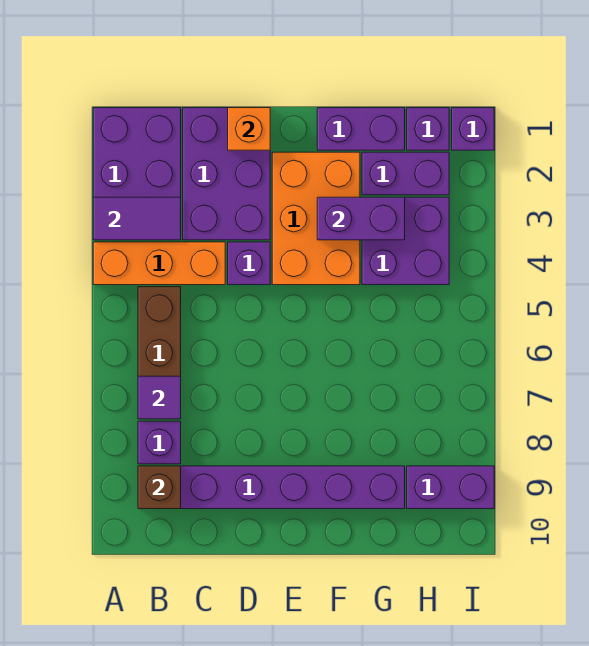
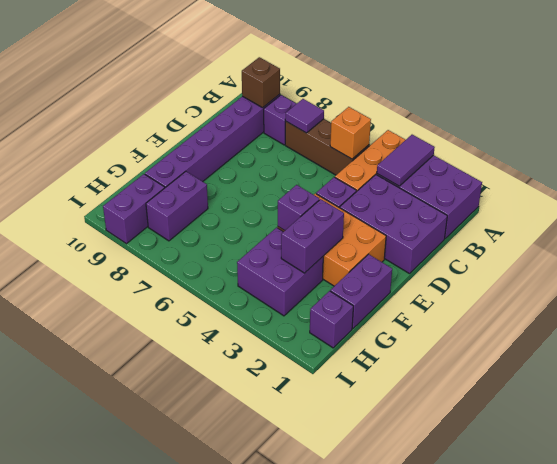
orange brick D1 level 2 -> orange brick B5 level 2
purple brick G2:H2 level 1 -> purple brick G8:H8 level 1
purple brick I1 level 1 -> purple brick F4 level 2

